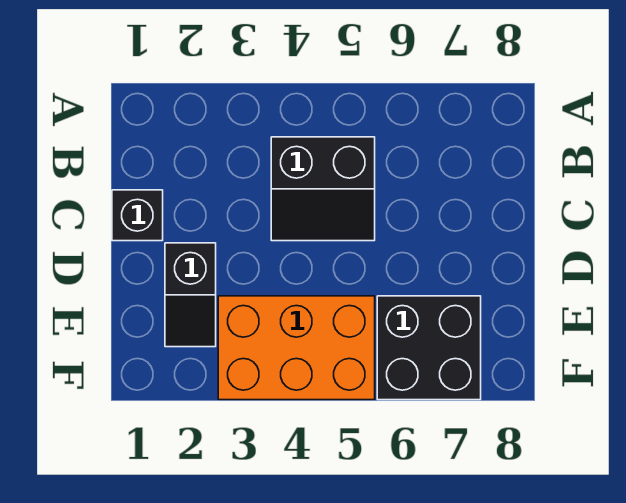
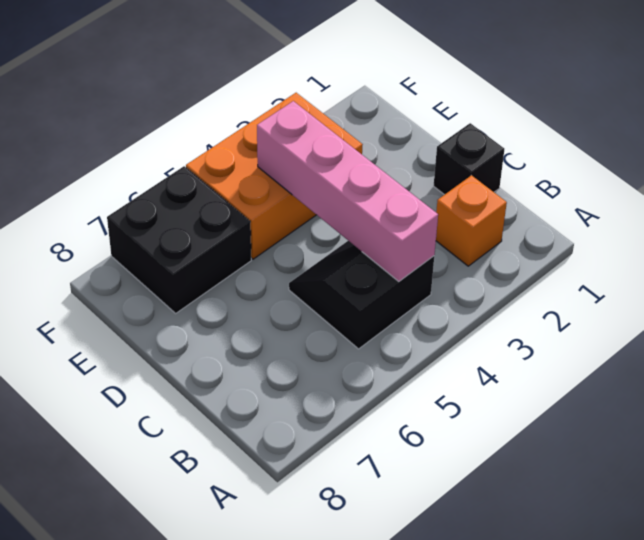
none -> orange brick B2 level 1
none -> pink brick B4:E4 level 2
black slope D2:E2 level 1 top D -> none

